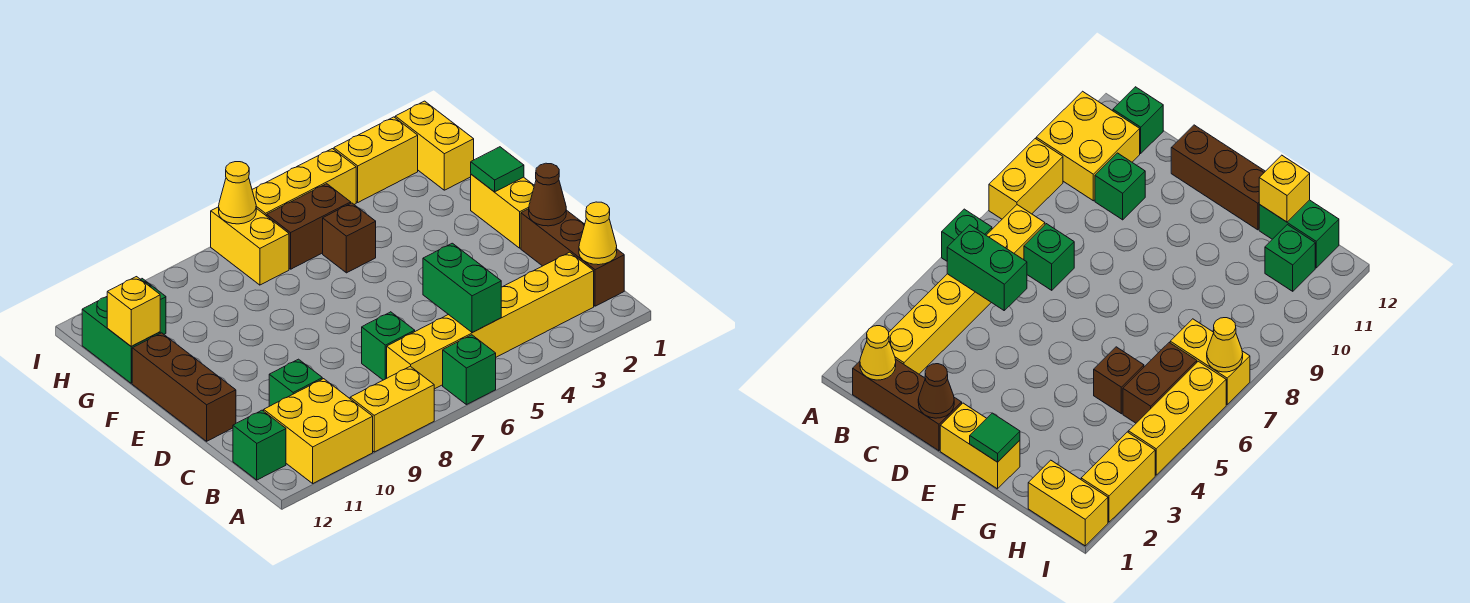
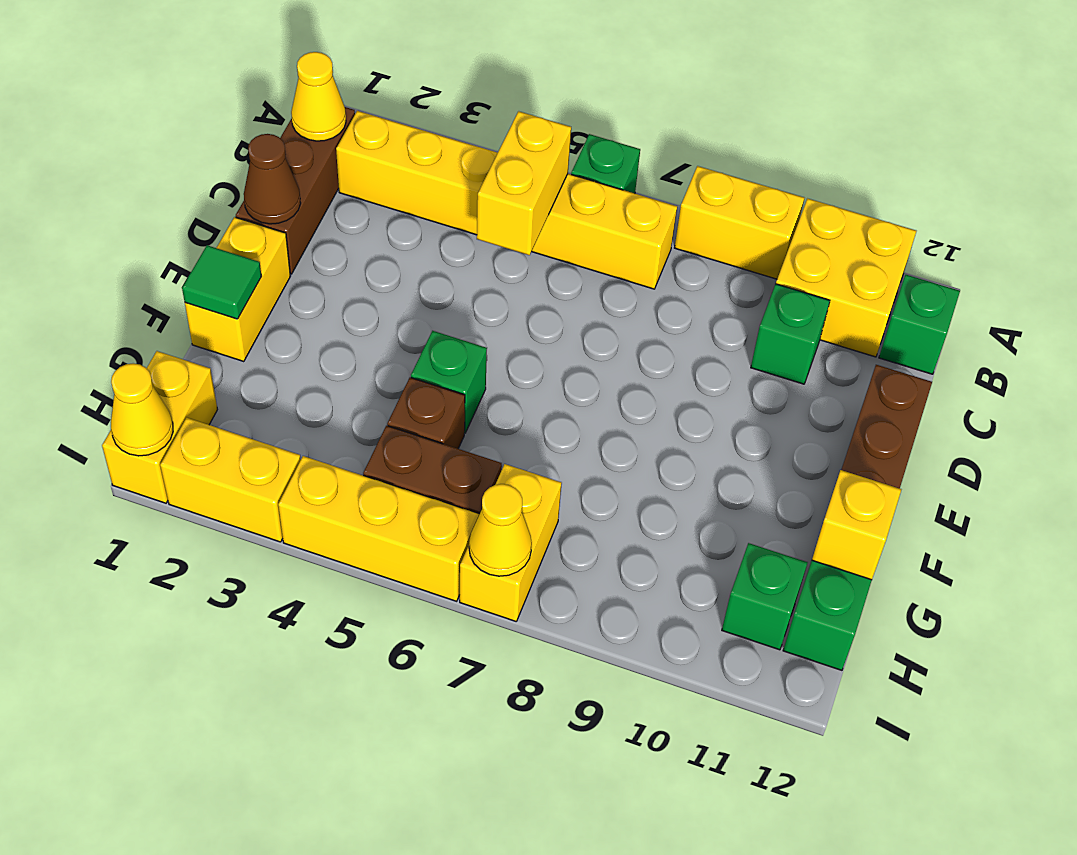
green brick B5:C5 level 2 -> yellow brick B5:C5 level 2
green brick C7 level 1 -> green brick F5 level 1
none -> yellow cone I1 level 2

